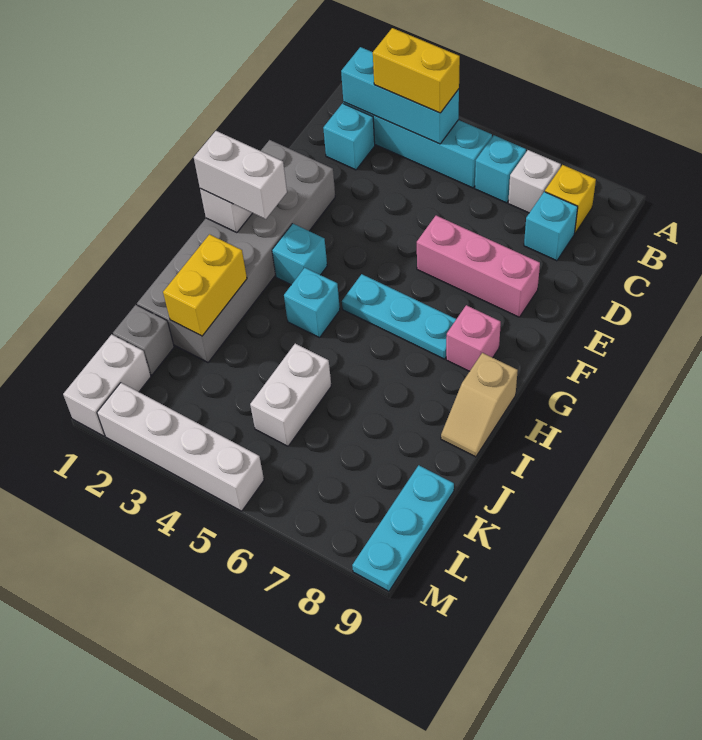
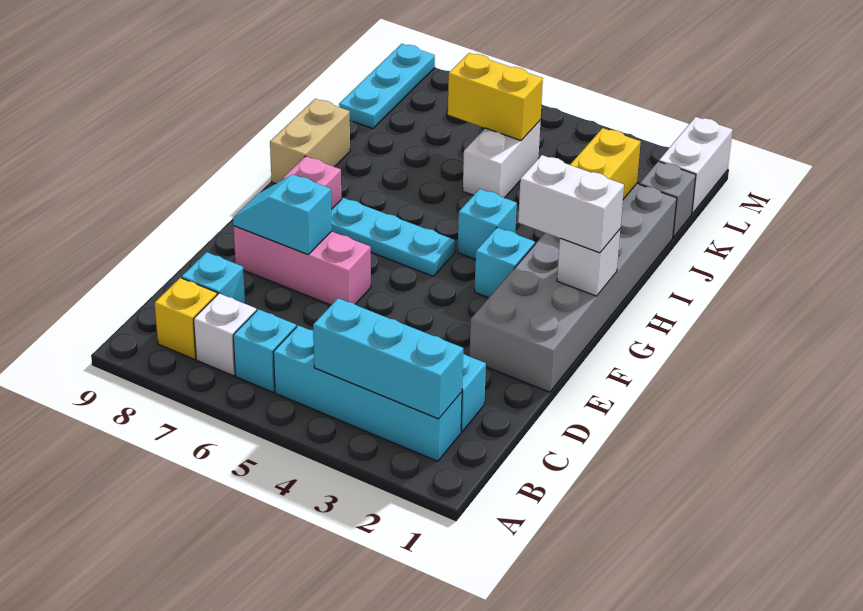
yellow brick B3:B4 level 3 -> yellow brick K5:K6 level 2
none -> cyan slope E7:E8 level 2 top 7
tan slope H9:I9 level 1 top H -> tan brick H9:I9 level 1
white brick M2:M5 level 1 -> none

